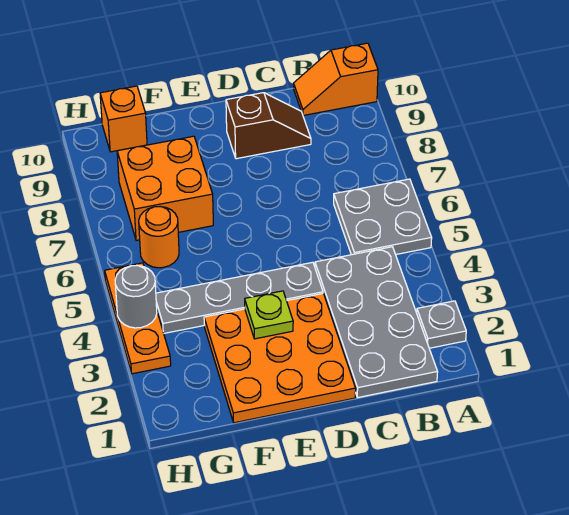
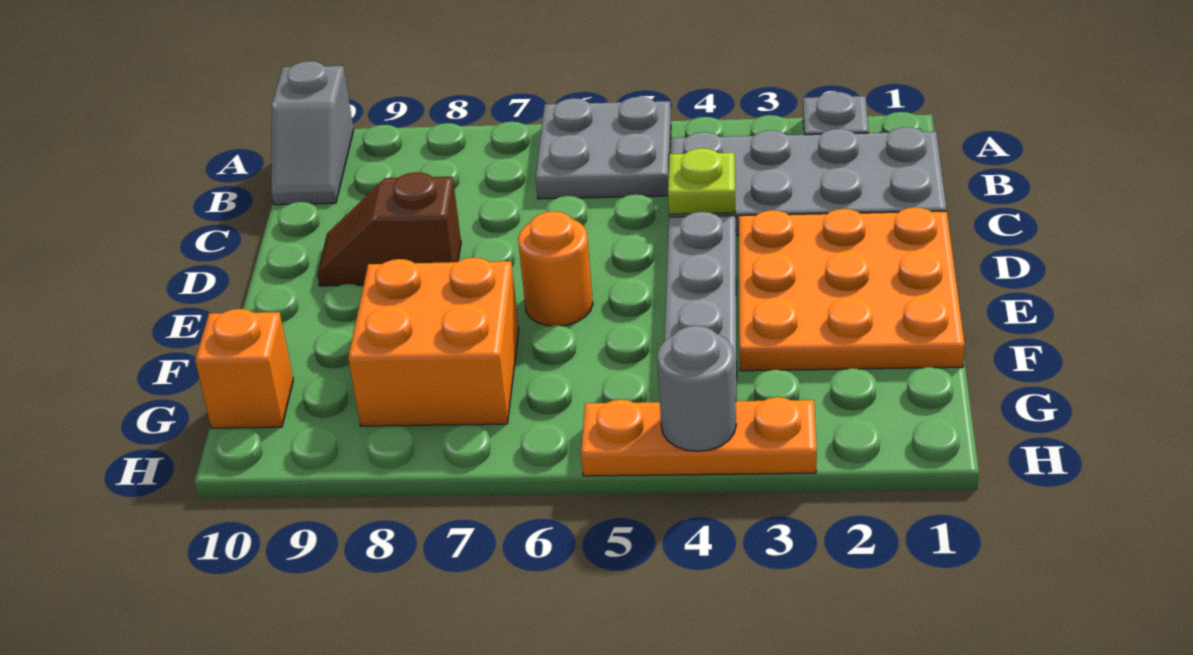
orange slope A10:B10 level 1 top A -> grey slope A10:B10 level 1 top A
brown slope C9:D9 level 1 top D -> brown slope D8:D9 level 1 top 8
lime plate E3 level 2 -> lime plate C4 level 2
orange round brick G6 level 1 -> orange round brick E6 level 1

